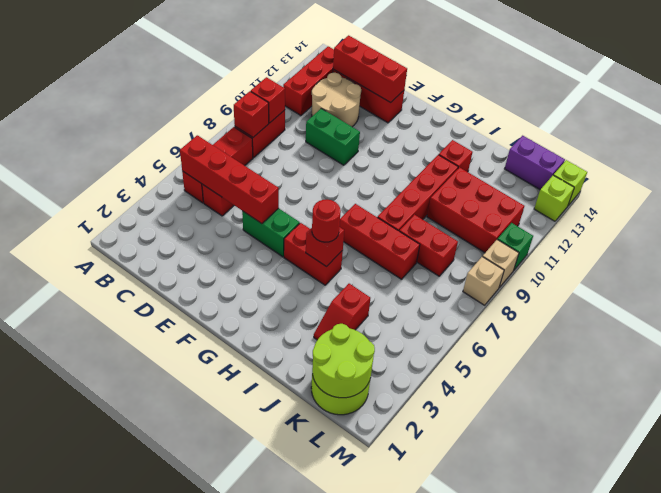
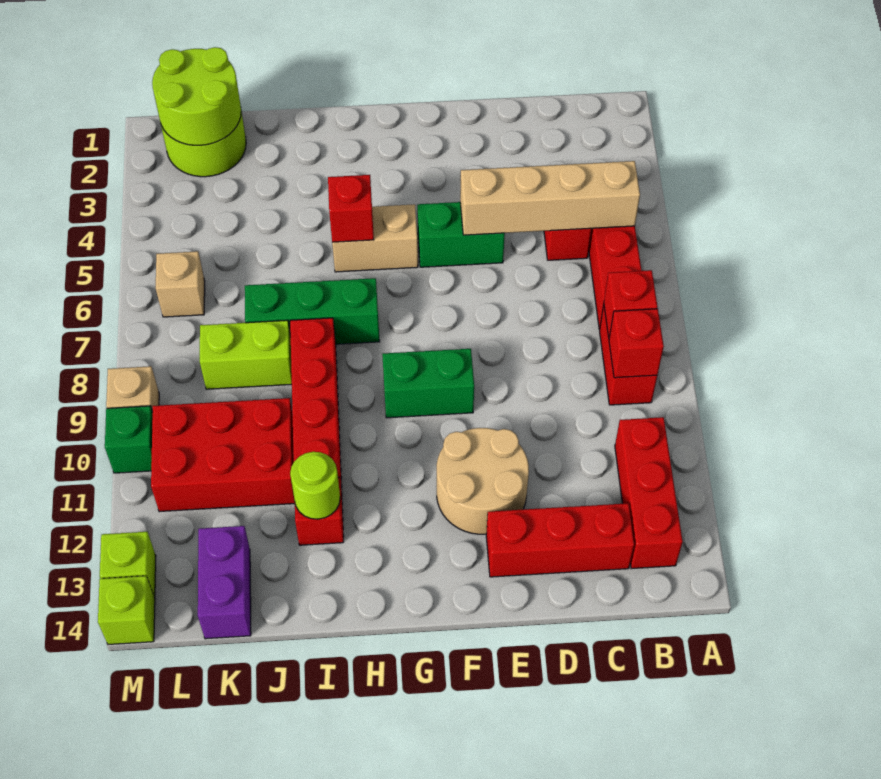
red brick B5:E5 level 2 -> tan brick B5:E5 level 2
tan round brick C11:D12 level 1 -> tan round brick E11:F12 level 1
red brick C13:E13 level 2 -> none
green brick D10:E10 level 1 -> green brick F9:G9 level 1
red brick G5:H5 level 1 -> tan brick G5:H5 level 1
red round brick H5 level 3 -> none
red brick H7:J7 level 1 -> green brick H7:J7 level 1
none -> lime round brick I12 level 2
red slope J3:J4 level 1 top 4 -> none
red brick J8:K8 level 1 -> lime brick J8:K8 level 1
purple brick K14:L14 level 1 -> purple brick K13:K14 level 1
tan brick M8 level 1 -> tan brick L6 level 1

